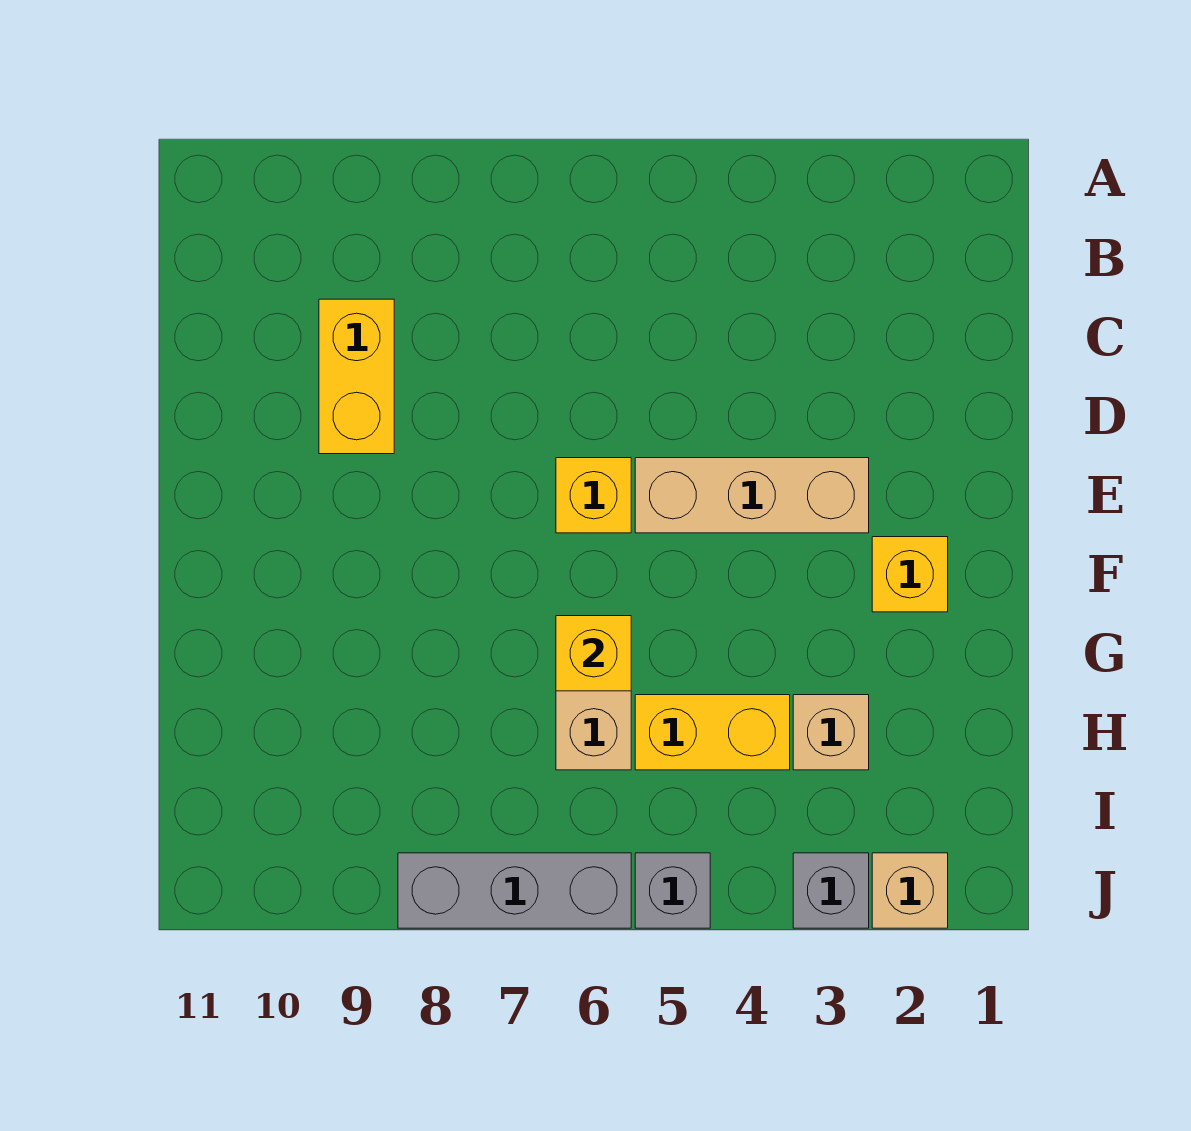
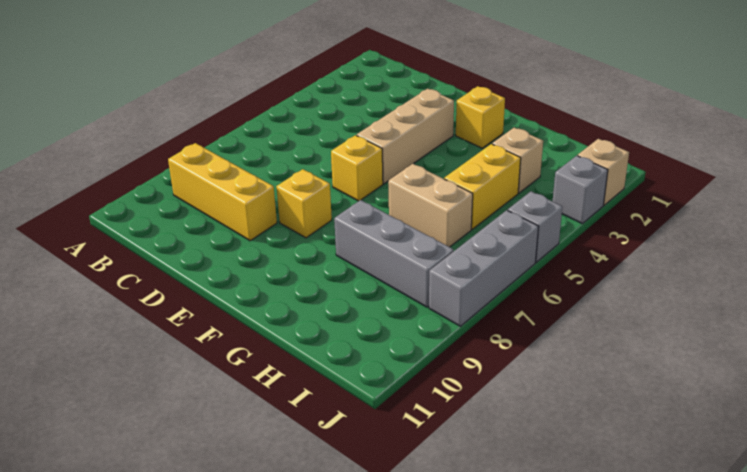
yellow brick C9:D9 level 1 -> yellow brick B9:D9 level 1
yellow brick G6 level 2 -> yellow brick E8 level 1
none -> grey brick G8:I8 level 1

